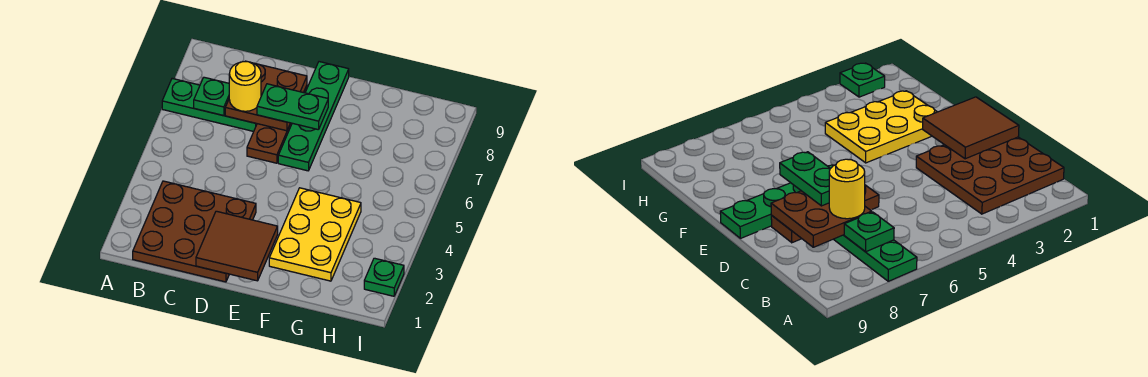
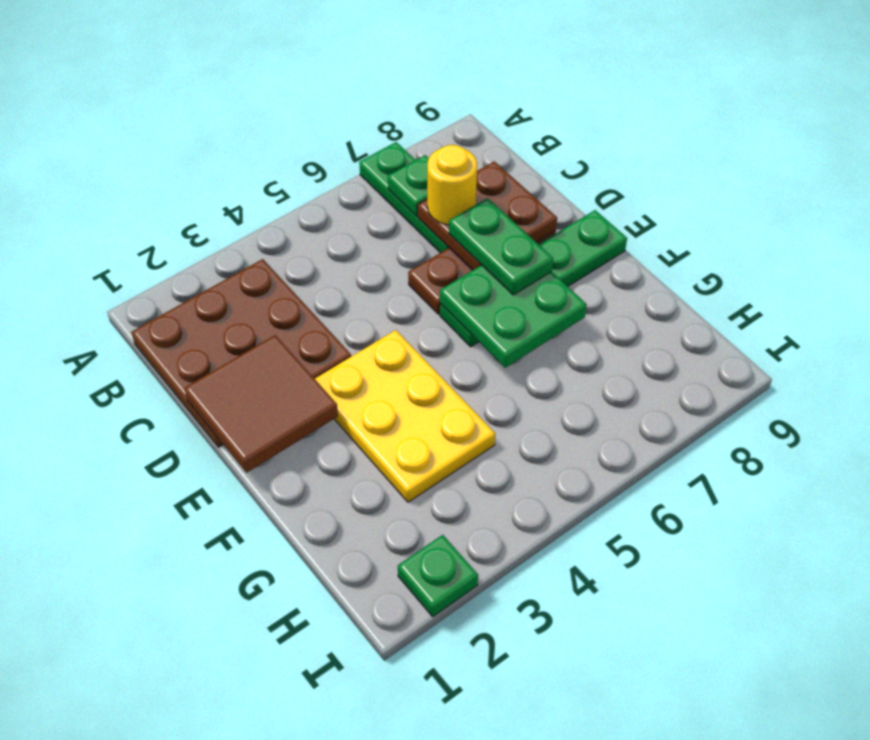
none -> green plate E6:F7 level 2
yellow plate F2:G4 level 1 -> yellow plate E3:G4 level 1

